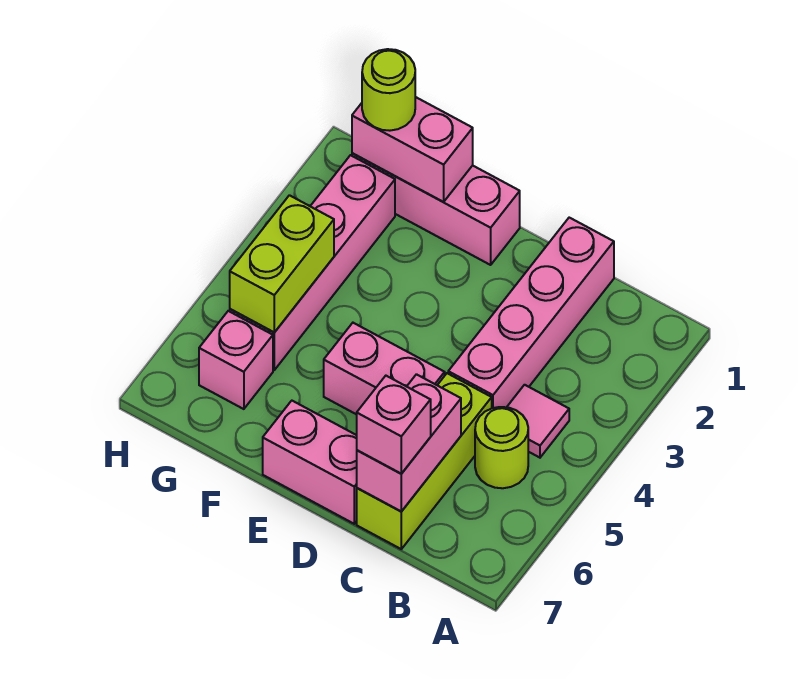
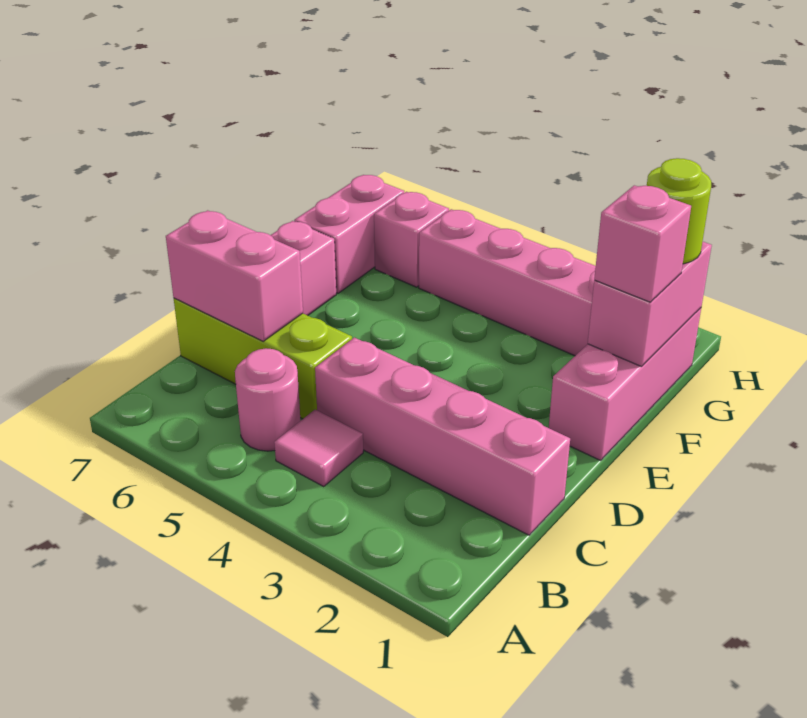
lime round brick B5 level 1 -> pink round brick B5 level 1
pink brick C7 level 3 -> pink brick F1 level 3
pink brick D5:E5 level 1 -> pink brick F7:G7 level 1
lime brick G4:G5 level 2 -> none

